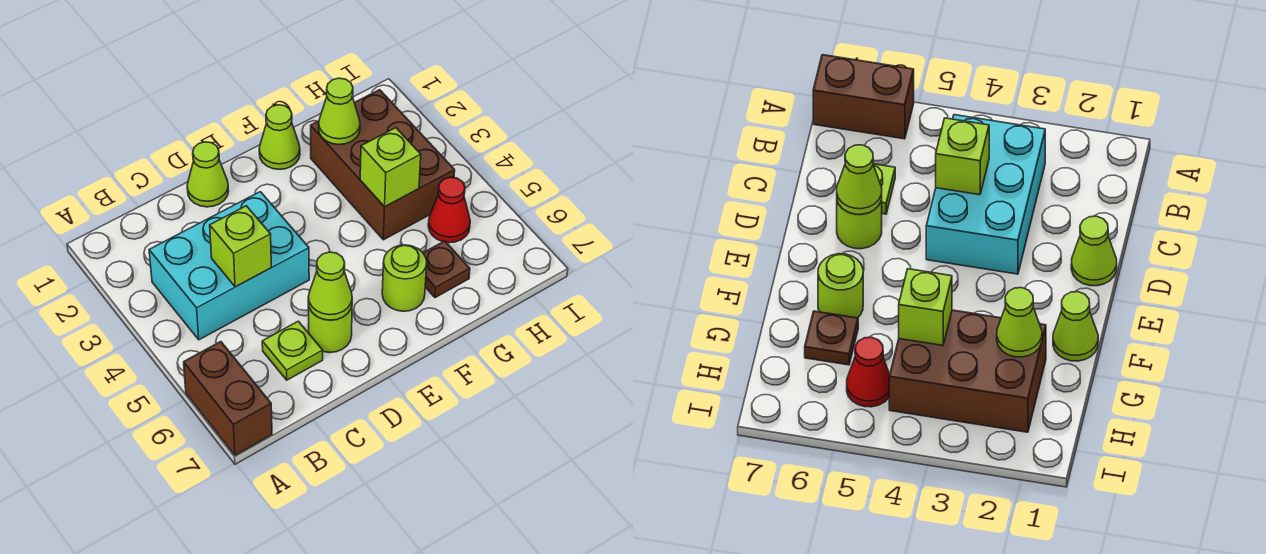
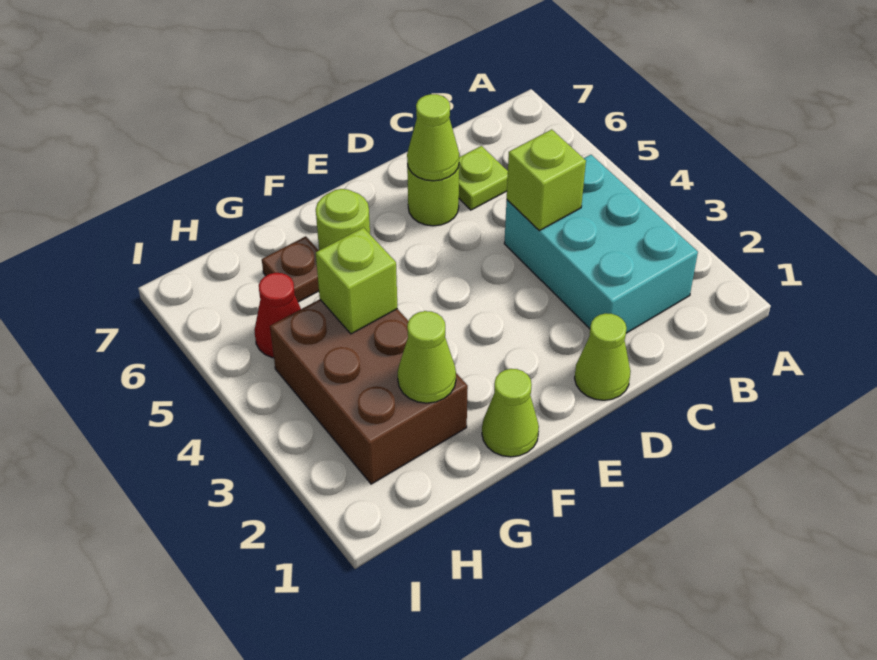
brown brick A6:A7 level 1 -> none
cyan brick B3:D4 level 1 -> cyan brick B2:C4 level 1

